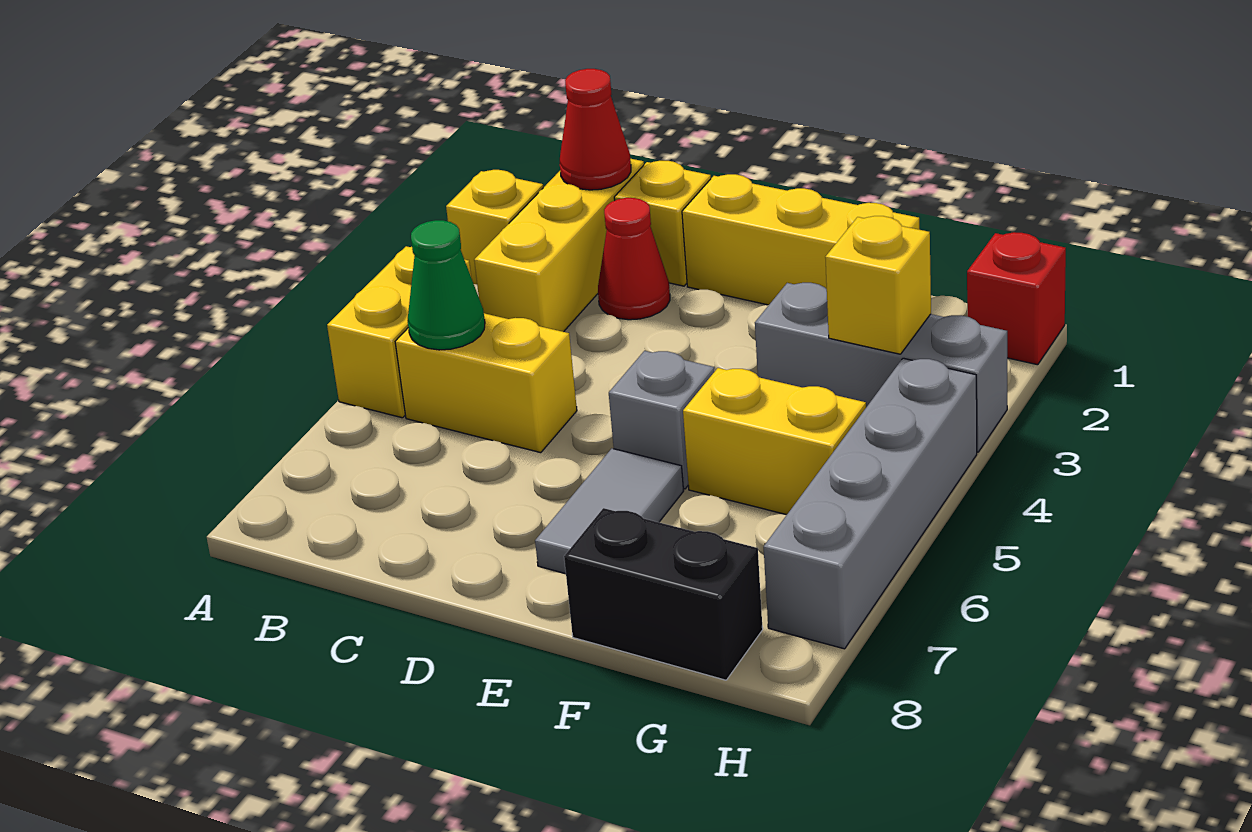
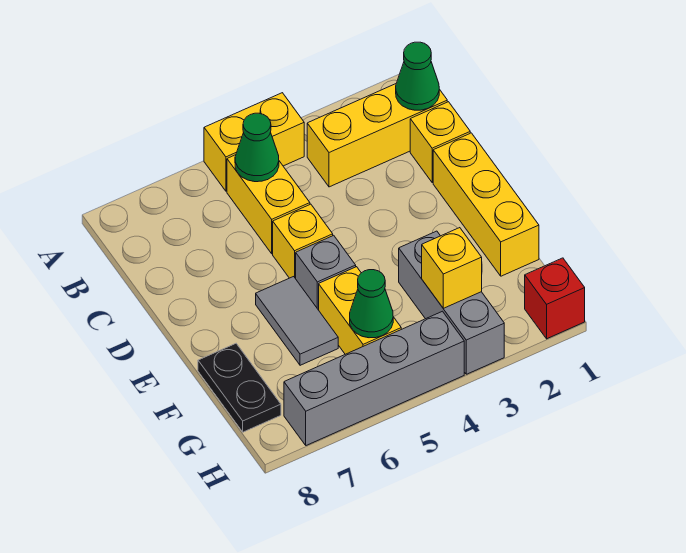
yellow brick A2 level 1 -> yellow brick D5 level 1
red cone B1 level 2 -> green cone B1 level 2
red cone C2 level 1 -> none
grey tile E6:E7 level 1 -> grey tile E6:F6 level 1
black brick F8:G8 level 1 -> black plate F8:G8 level 1
none -> green cone G5 level 2

